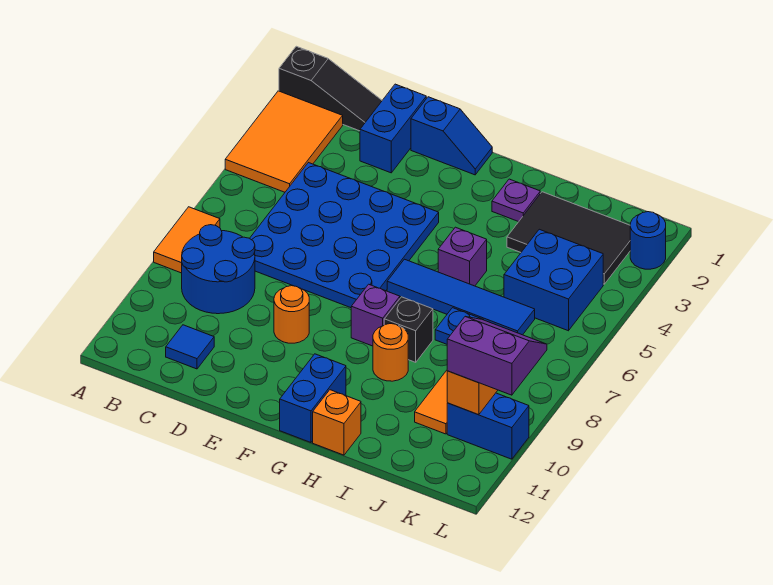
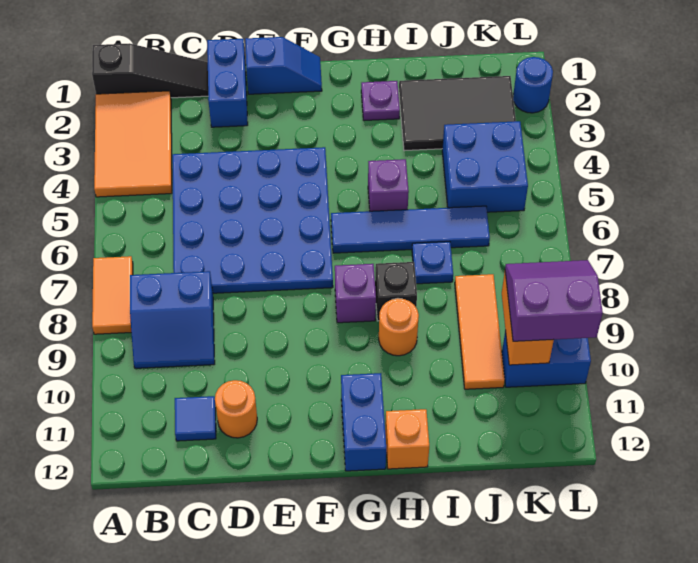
blue round brick B8:C9 level 1 -> blue slope B8:C9 level 1 top 8
orange round brick E9 level 1 -> orange round brick D11 level 1

